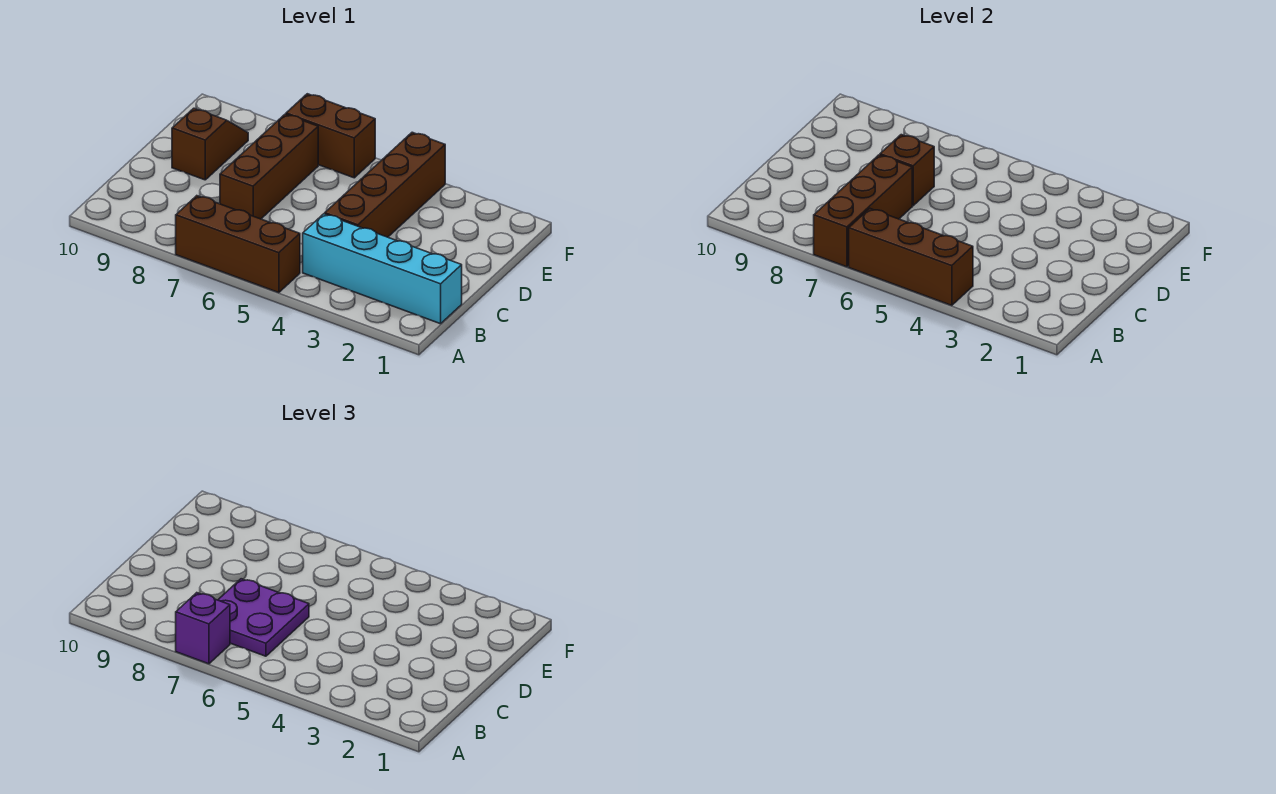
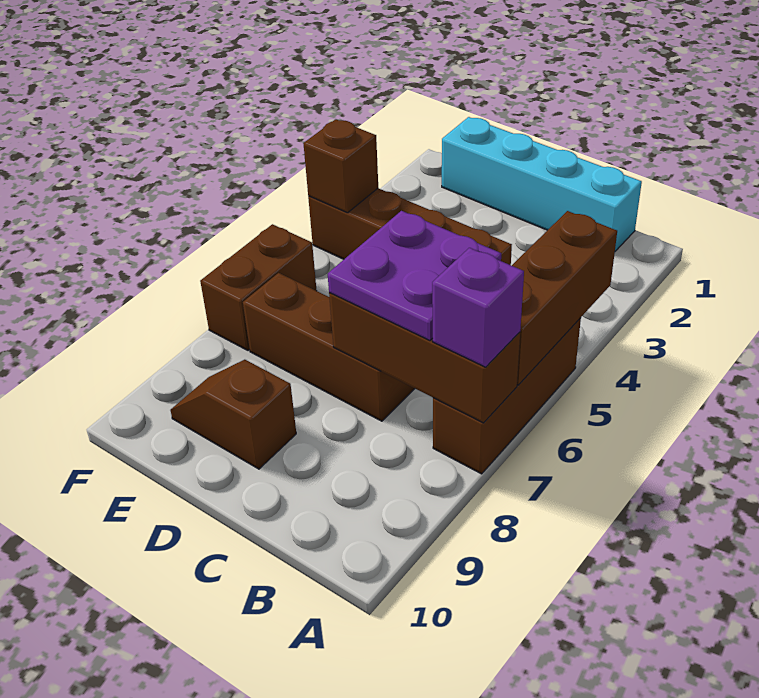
cyan brick B1:B4 level 1 -> cyan brick B1:E1 level 1
brown brick D7 level 2 -> brown brick F4 level 2

